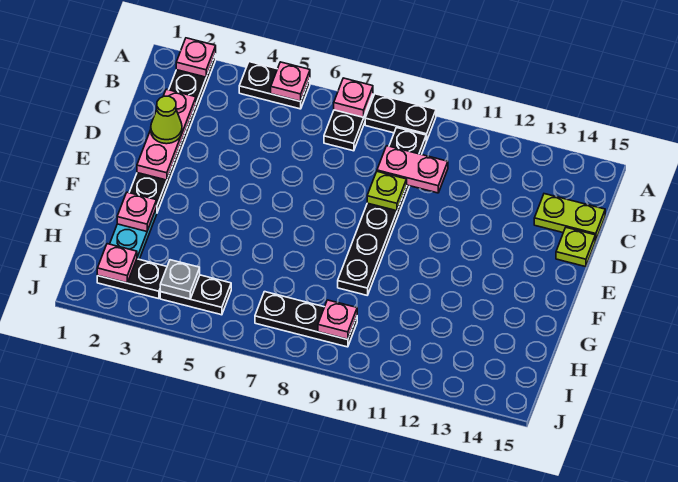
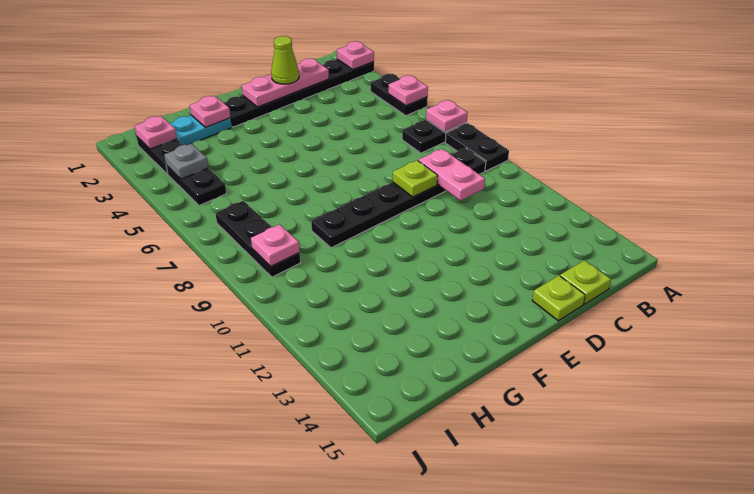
lime plate C14:C15 level 1 -> lime plate C15 level 1

